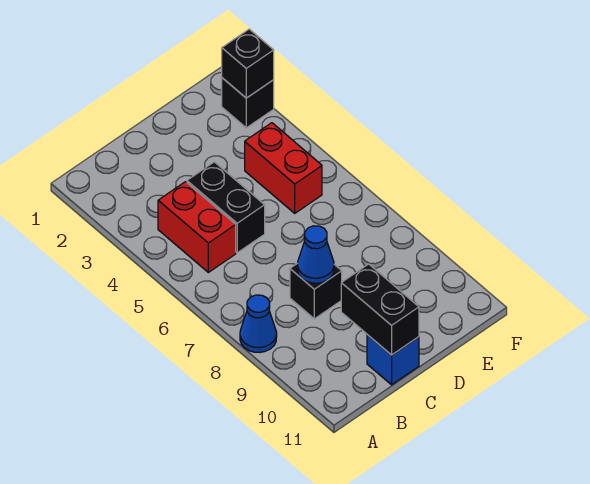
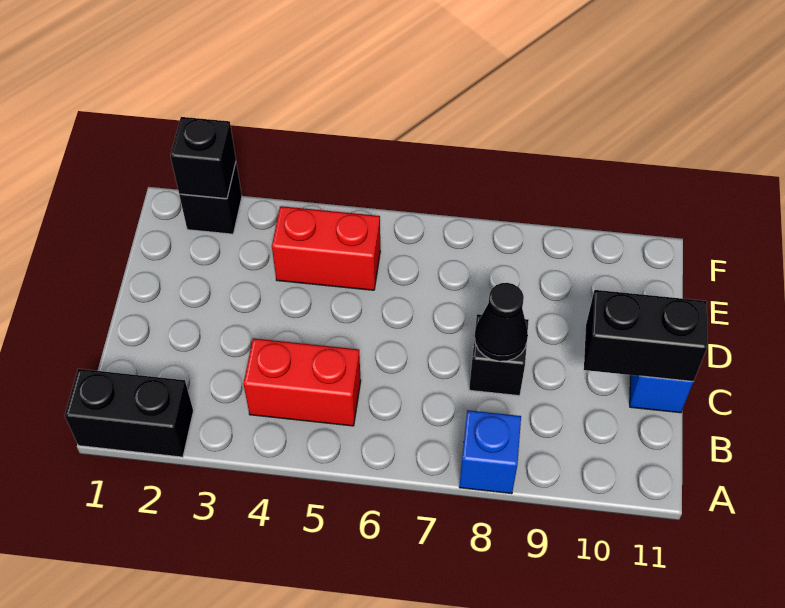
blue cone A8 level 1 -> blue brick A8 level 1
black brick C4:C5 level 1 -> black brick A1:A2 level 1
blue cone C8 level 2 -> black cone C8 level 2

